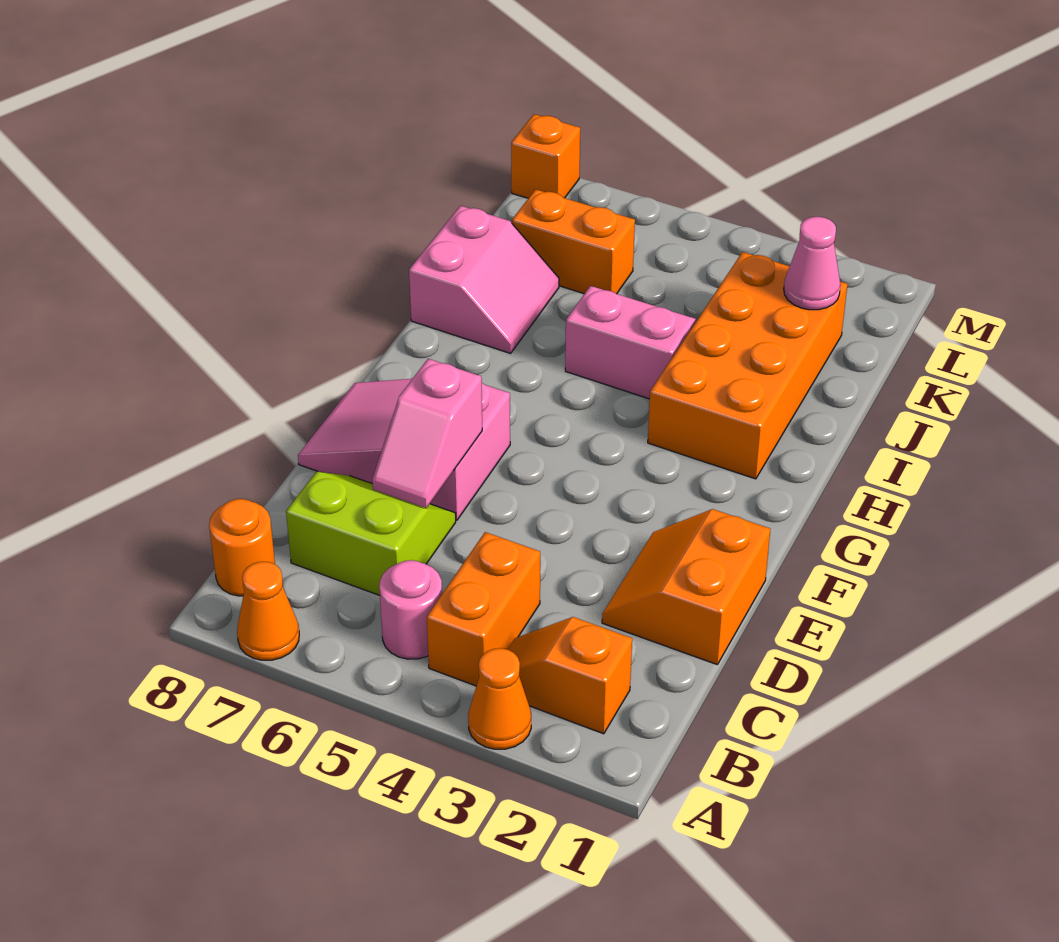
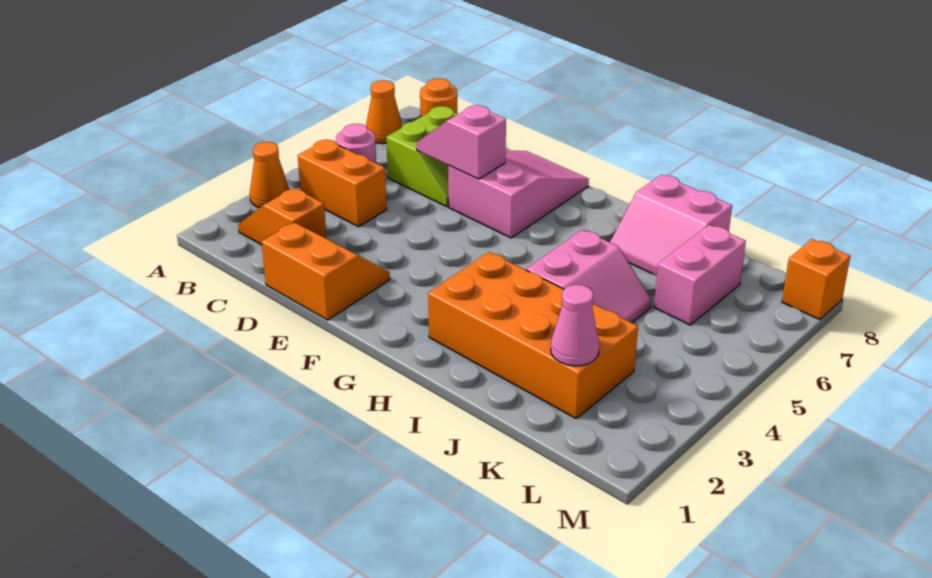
orange slope B2:B3 level 1 top 2 -> orange slope B2:C2 level 1 top C
orange brick K6:K7 level 1 -> pink brick K6:K7 level 1

